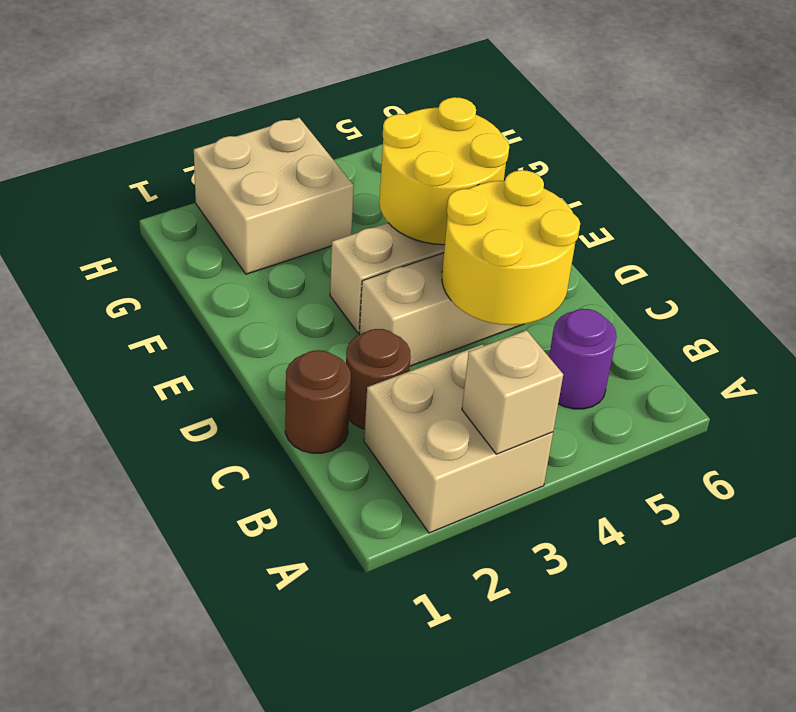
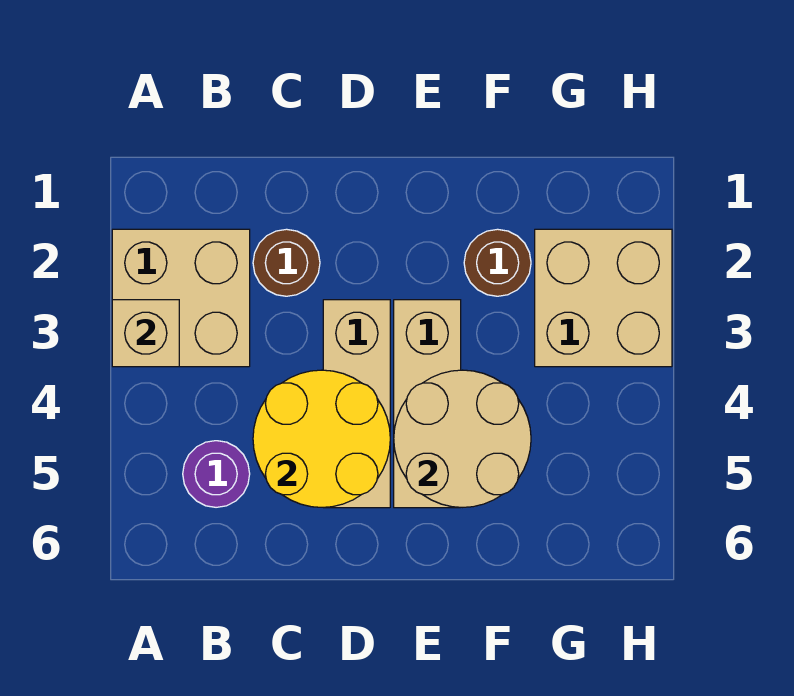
brown round brick C1 level 1 -> brown round brick F2 level 1
yellow round brick E4:F5 level 2 -> tan round brick E4:F5 level 2

